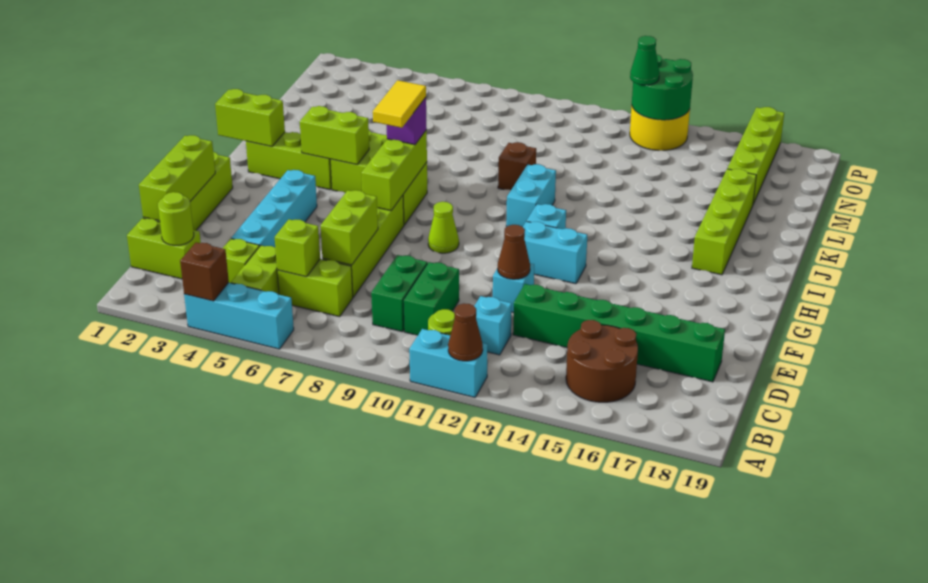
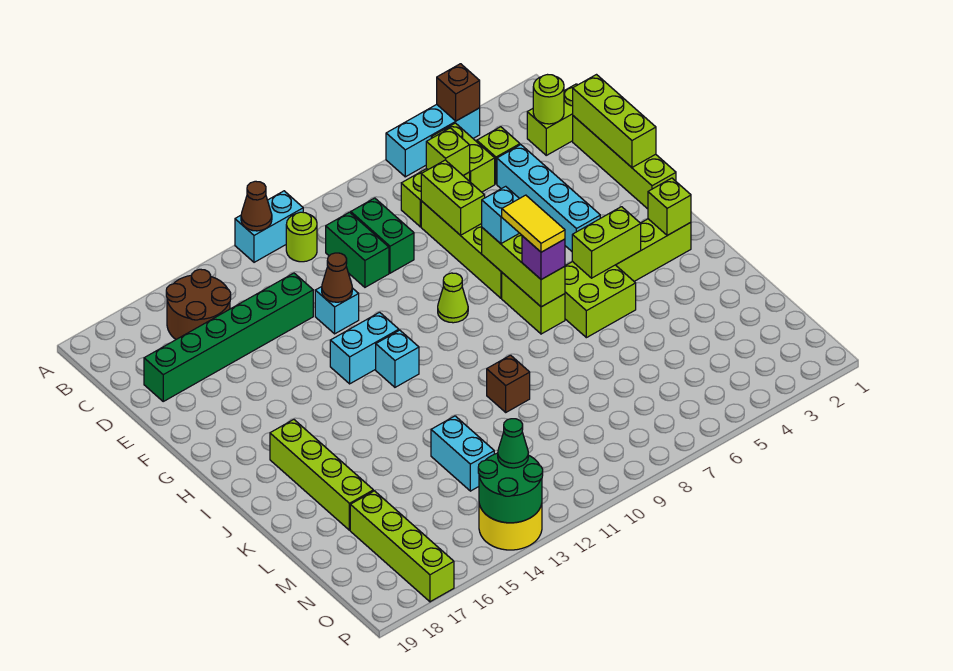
cyan brick C12 level 1 -> cyan brick G7 level 3
lime brick I1:I2 level 2 -> lime brick I2 level 2
cyan brick I11:J11 level 1 -> cyan brick L13:M13 level 1

